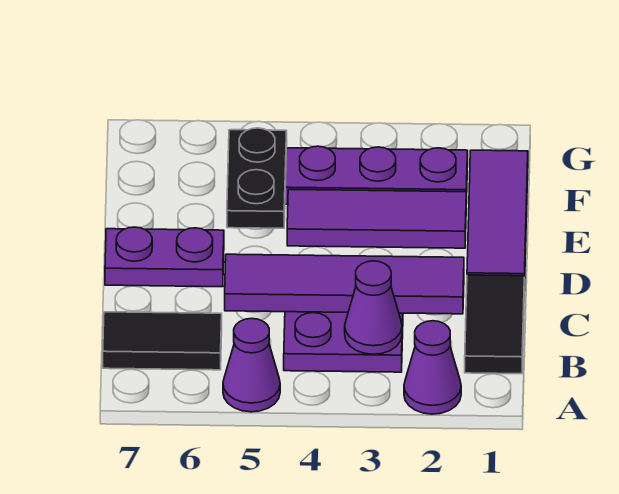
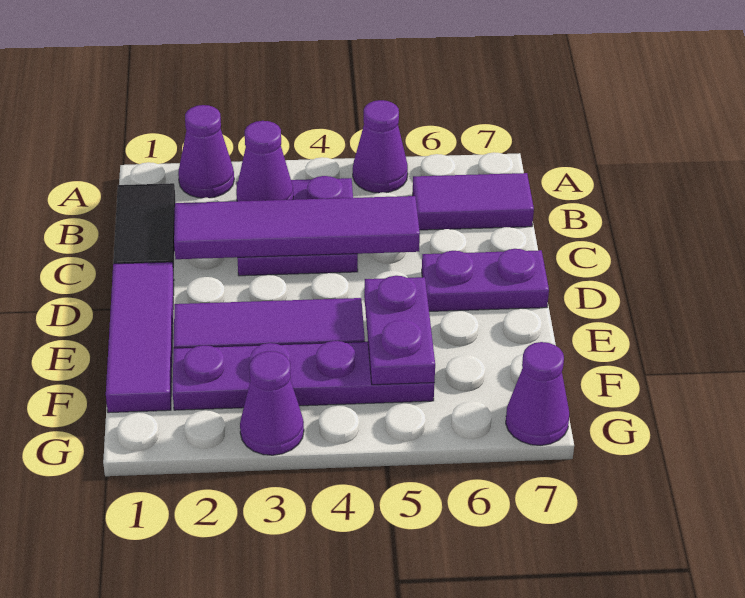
black tile B6:B7 level 1 -> purple tile B6:B7 level 1
black plate E5:F5 level 2 -> purple plate E5:F5 level 2
none -> purple cone G3 level 1
none -> purple cone G7 level 1

